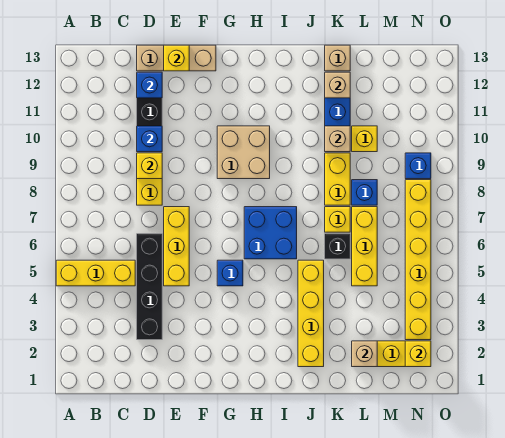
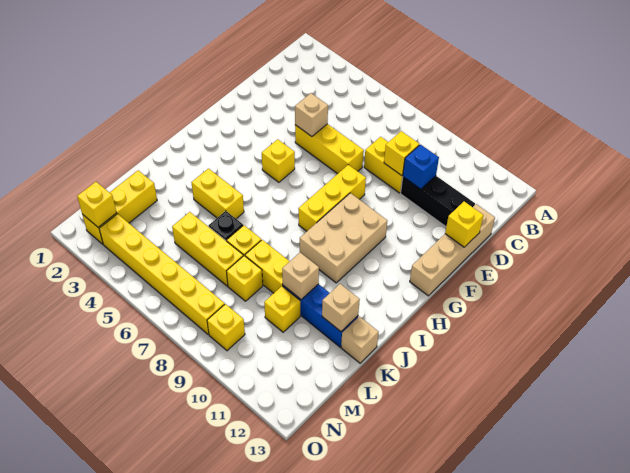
yellow brick A5:C5 level 1 -> yellow brick F8:H8 level 1
black brick D3:D6 level 1 -> none
blue brick D12 level 2 -> none
tan brick D13:F13 level 1 -> tan brick D13:G13 level 1
blue brick G5 level 1 -> yellow brick G5 level 1
tan brick G9:H10 level 1 -> tan brick G9:I10 level 1
blue brick H6:I7 level 1 -> none
yellow brick J2:J5 level 1 -> yellow brick J4:J5 level 1
tan brick L2 level 2 -> tan brick E5 level 2
blue brick L8 level 1 -> yellow brick L8 level 1
blue brick N9 level 1 -> yellow brick N9 level 1

